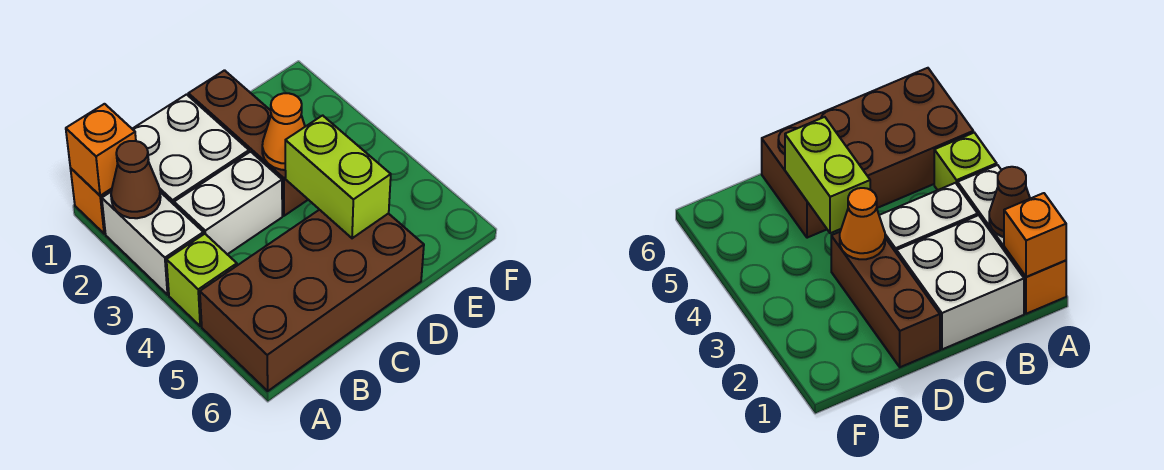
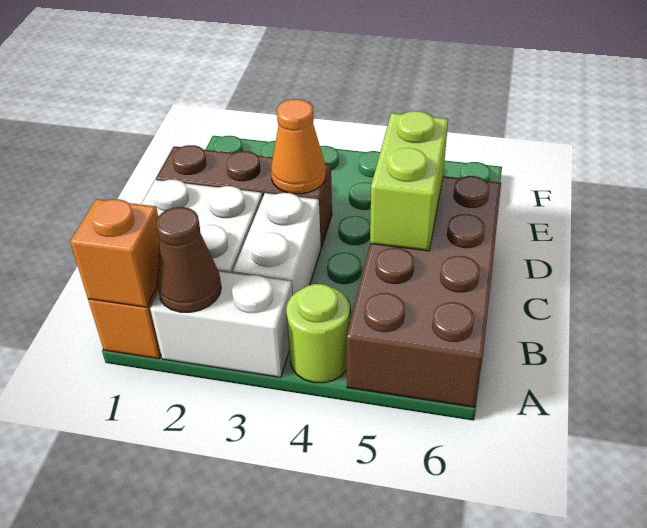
lime brick A4 level 1 -> lime round brick A4 level 1
lime brick D4:D5 level 2 -> lime brick C5:D5 level 2

